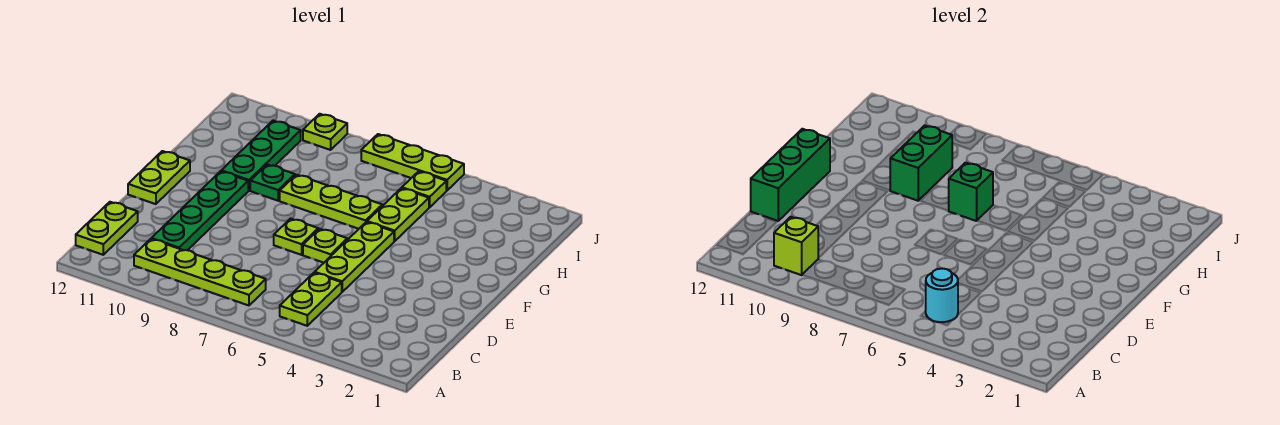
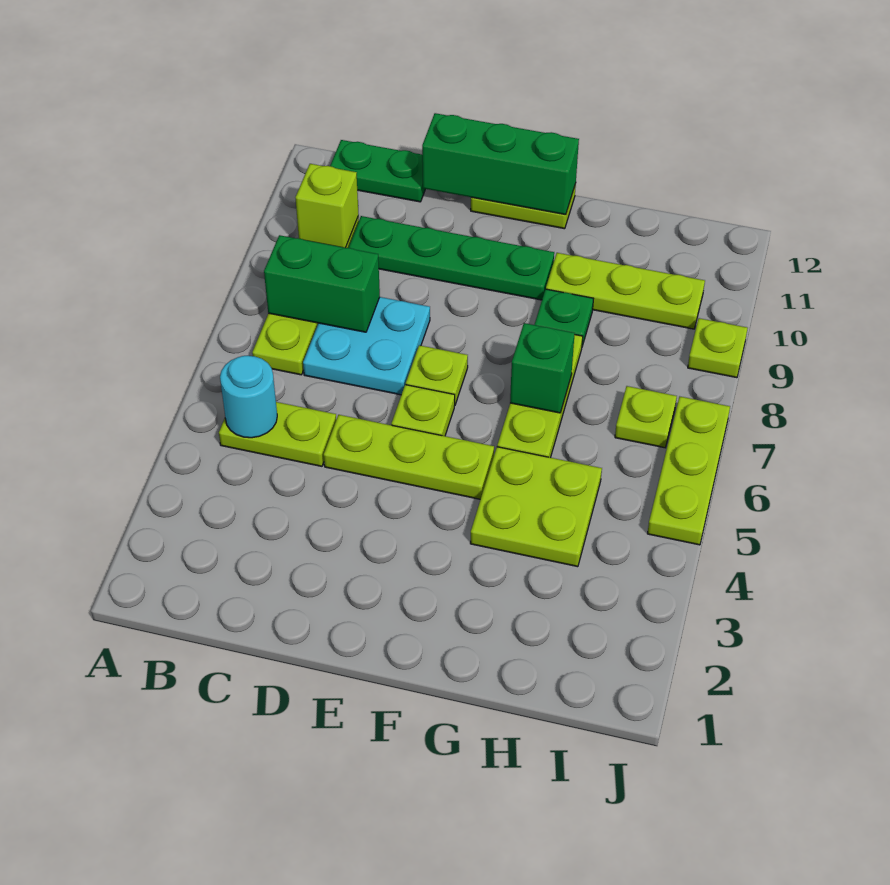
lime plate B12:C12 level 1 -> green plate B12:C12 level 1
none -> cyan plate C7:D8 level 1
lime plate G5:H5 level 1 -> lime plate G4:H5 level 1
green brick G9:H9 level 2 -> green brick B8:C8 level 2
green plate G10:I10 level 1 -> lime plate G10:I10 level 1
lime plate I5 level 1 -> lime plate I7 level 1

